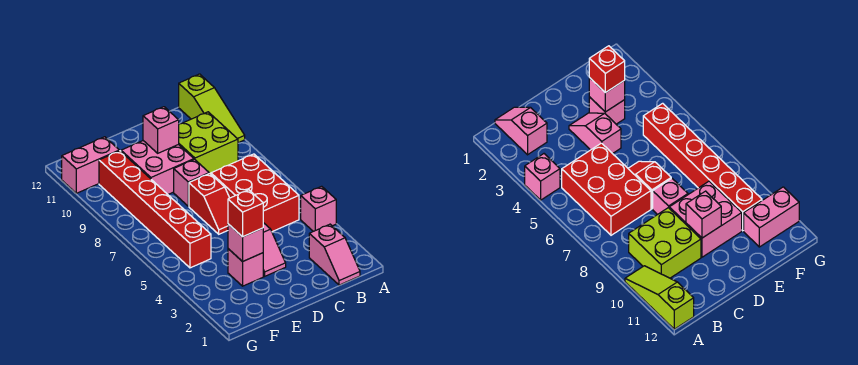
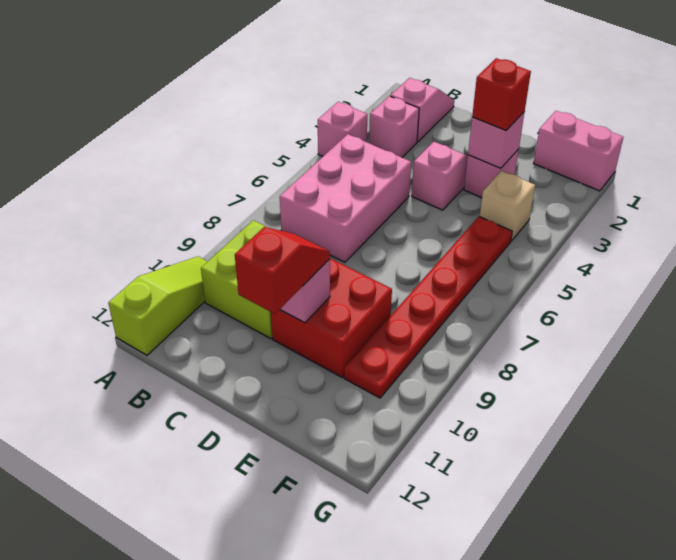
red brick B5:C7 level 1 -> pink brick B5:C7 level 1
red slope D6:D7 level 1 top 7 -> red slope D10:D11 level 3 top 11
pink brick D8 level 1 -> pink brick B3 level 1
pink brick D9:E10 level 1 -> red brick D9:E10 level 1
none -> tan brick F4 level 1
red brick F5:F10 level 1 -> red plate F5:F10 level 1
pink brick F11:G11 level 1 -> pink brick F1:G1 level 1

